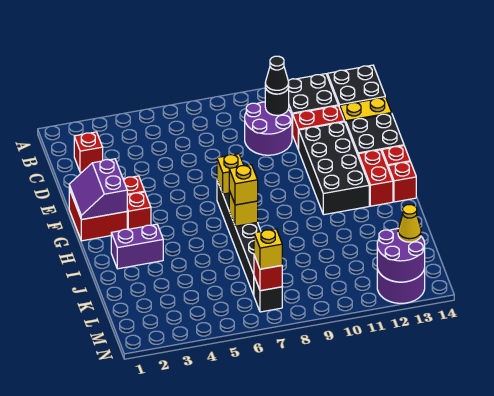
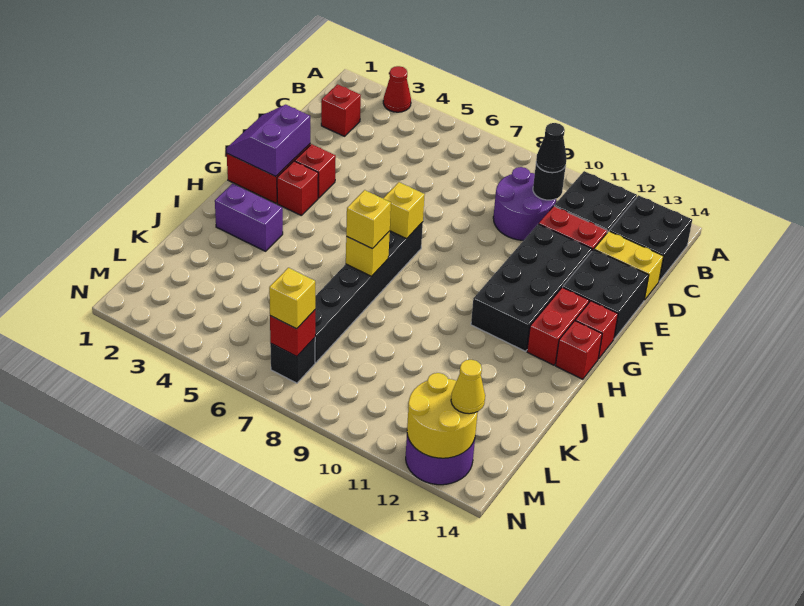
none -> red cone A3 level 1
purple round brick M12:N13 level 2 -> yellow round brick M12:N13 level 2

